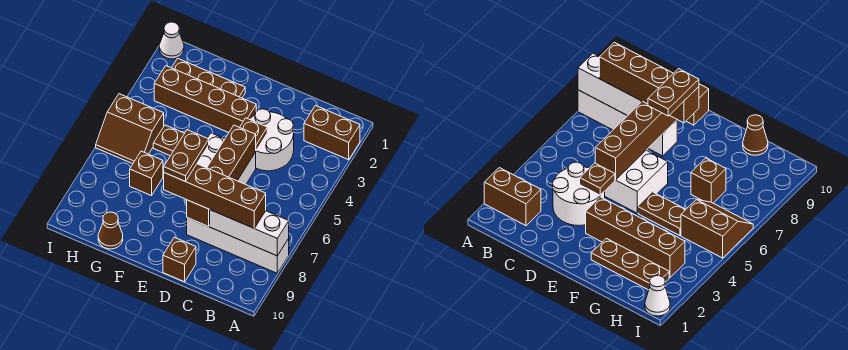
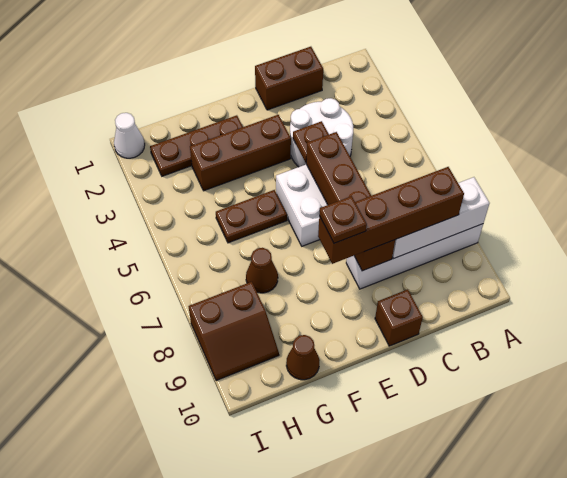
brown brick A2:B2 level 1 -> brown brick C1:D1 level 1
brown brick E3:H3 level 1 -> brown brick E3:G3 level 1
brown plate E7:E8 level 4 -> brown plate E8 level 4
brown brick G7 level 1 -> brown cone G7 level 1
brown slope H5:I6 level 1 top 5 -> brown slope H8:I9 level 1 top 8

